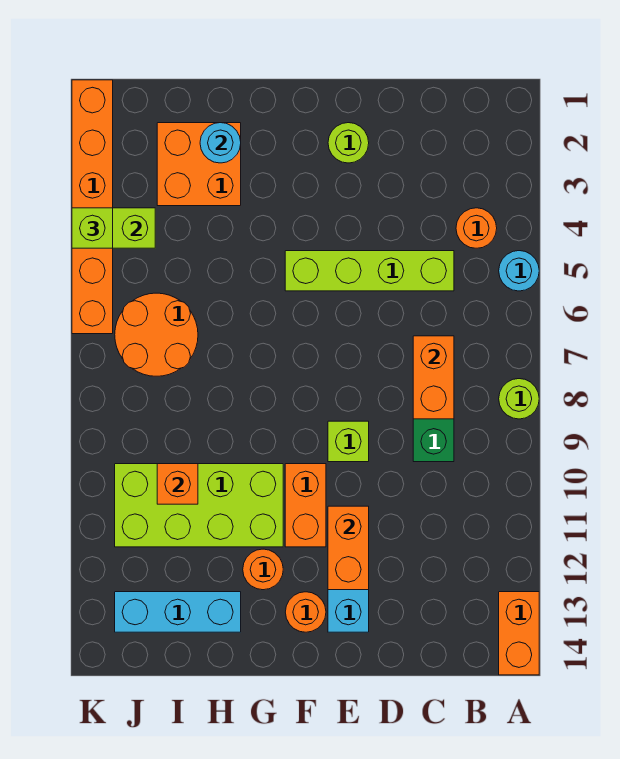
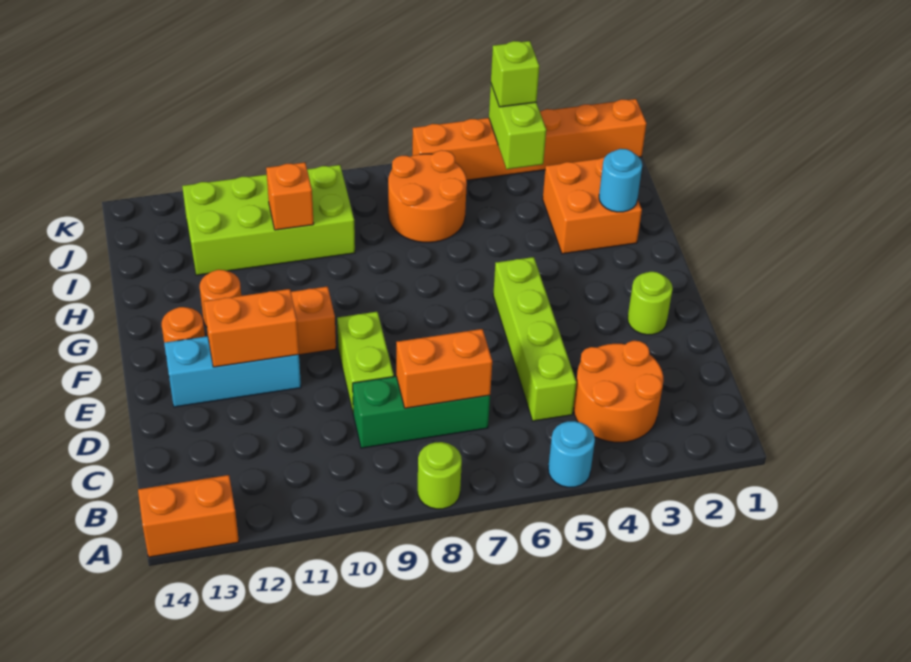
orange round brick B4 level 1 -> orange round brick B3:C4 level 1
lime brick E9 level 1 -> lime brick D9:E9 level 1
lime brick G10:J11 level 1 -> lime brick I9:J12 level 1
cyan brick H13:J13 level 1 -> none

